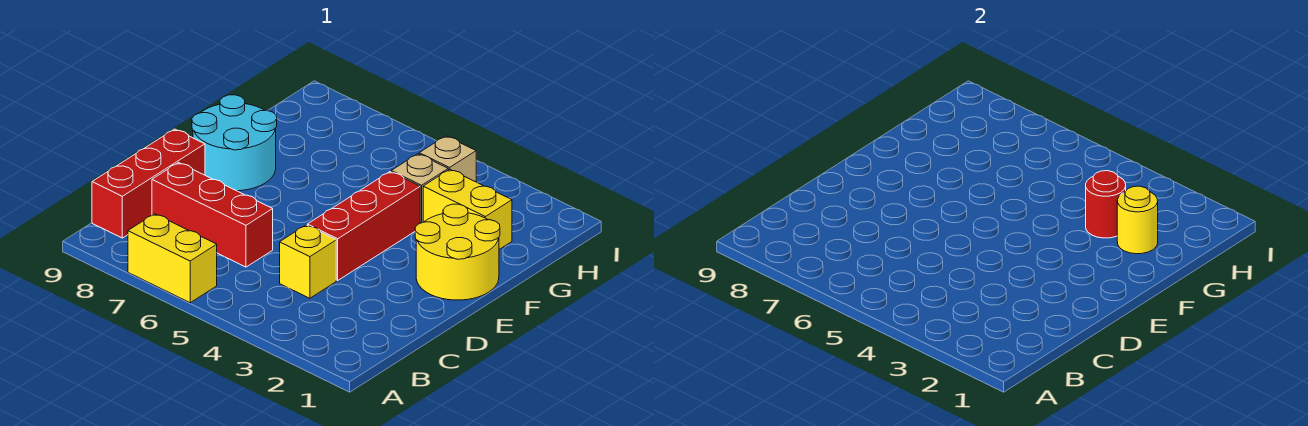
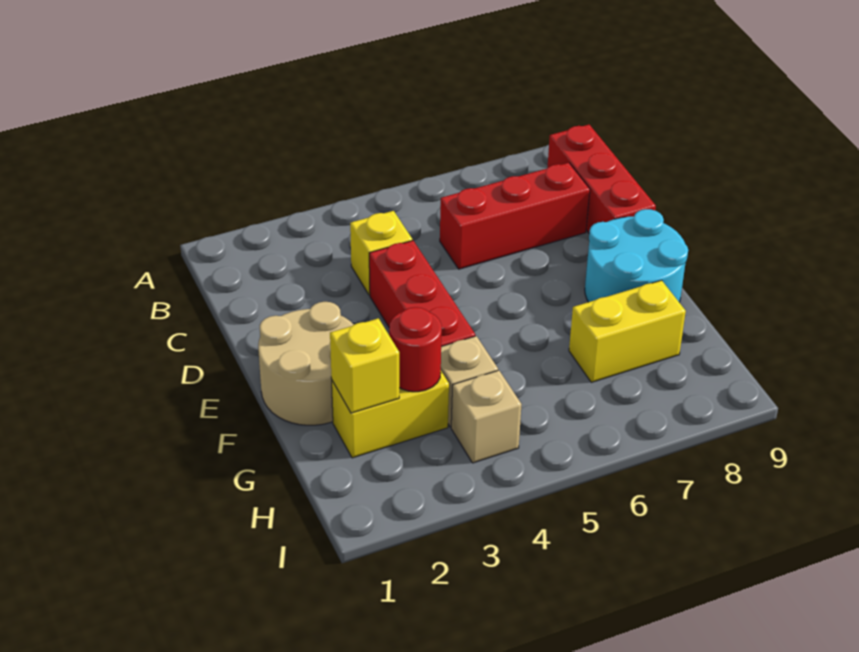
yellow brick A6:A7 level 1 -> yellow brick G7:G8 level 1
yellow round brick E1:F2 level 1 -> tan round brick E1:F2 level 1
yellow round brick G2 level 2 -> yellow brick G2 level 2

